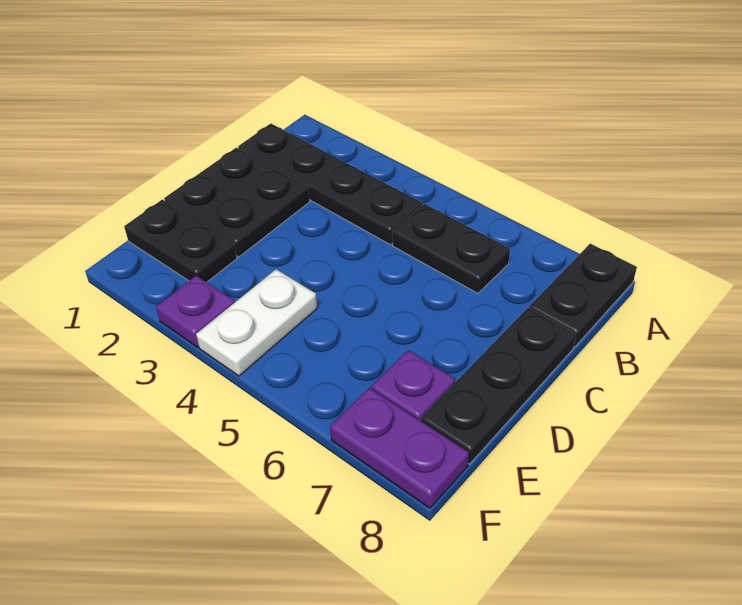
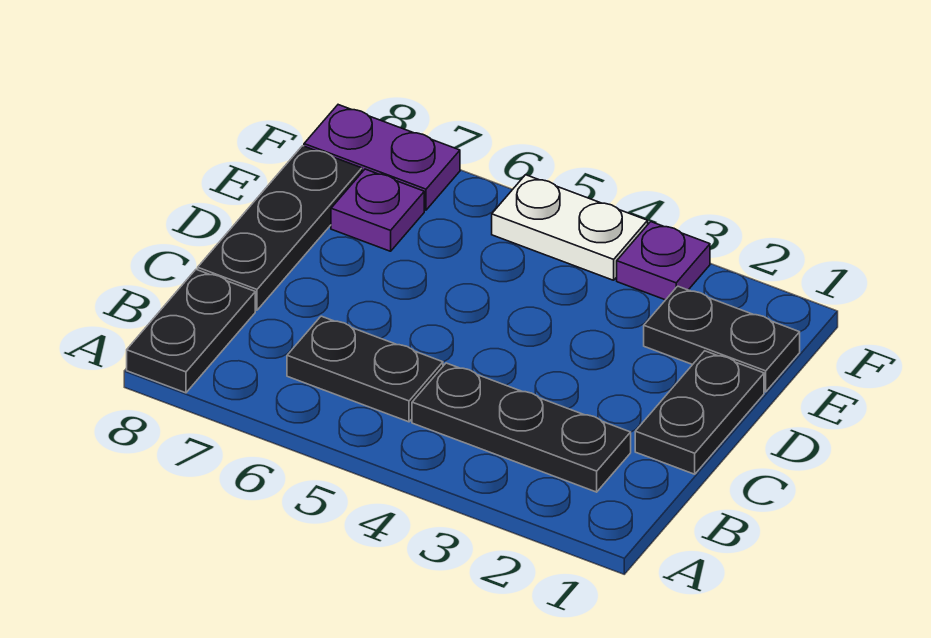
black plate B1:B4 level 1 -> black plate B2:B4 level 1
black plate C1:D2 level 1 -> black plate C1:D1 level 1
white plate E4:F4 level 1 -> white plate F4:F5 level 1

